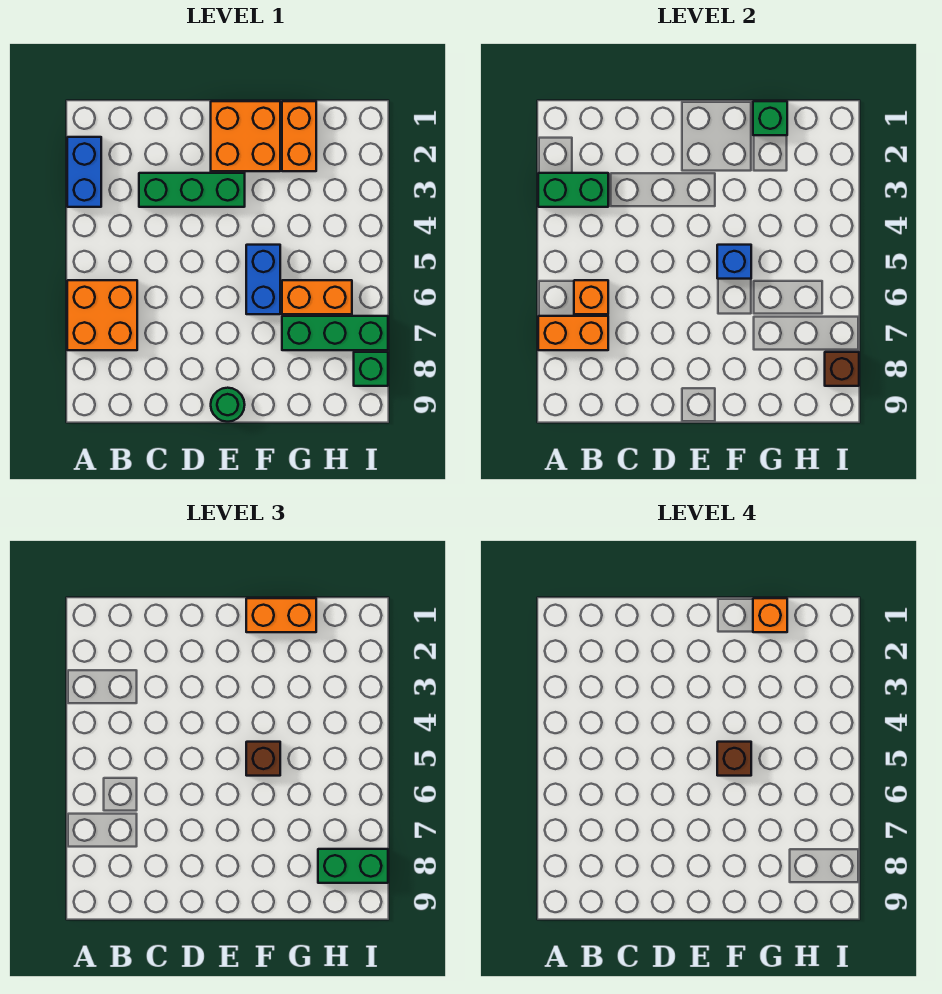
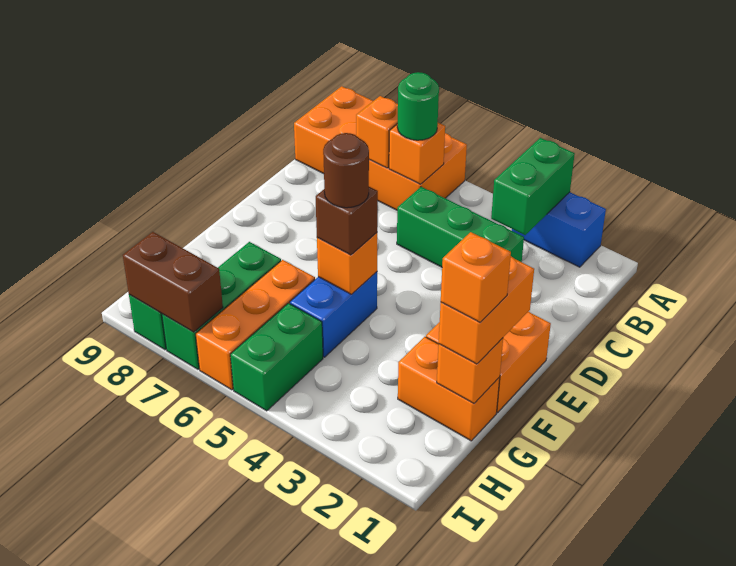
orange brick A6:B7 level 1 -> orange brick A6:B9 level 1
orange brick A7:B7 level 2 -> orange brick B7 level 2
green brick C3:E3 level 1 -> green brick C3:C5 level 1
green round brick E9 level 1 -> green round brick B6 level 3
blue brick F5:F6 level 1 -> blue brick F5:G5 level 1
blue brick F5 level 2 -> orange brick F5 level 2
brown brick F5 level 4 -> brown round brick F5 level 4
green brick G1 level 2 -> orange brick G1 level 2
orange brick G6:H6 level 1 -> orange brick G6:I6 level 1
green brick H8:I8 level 3 -> green brick H5:I5 level 1
brown brick I8 level 2 -> brown brick I7:I8 level 2

